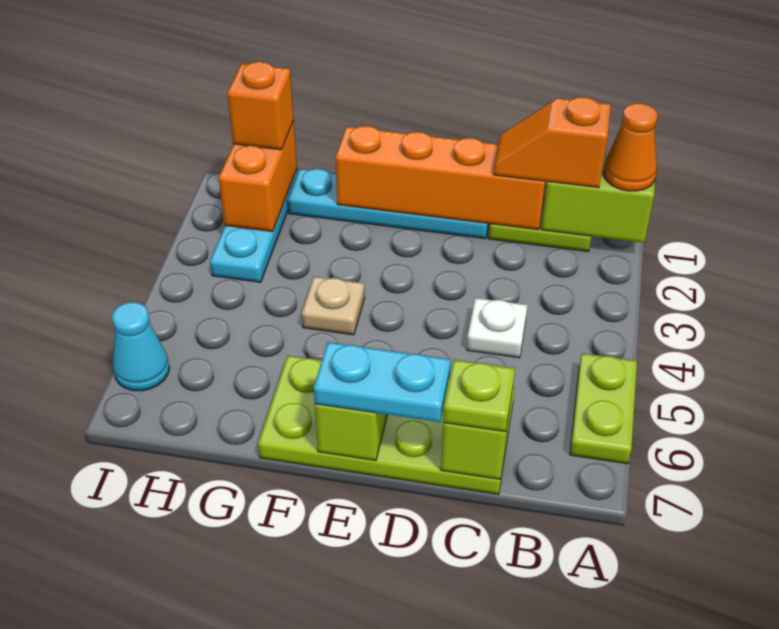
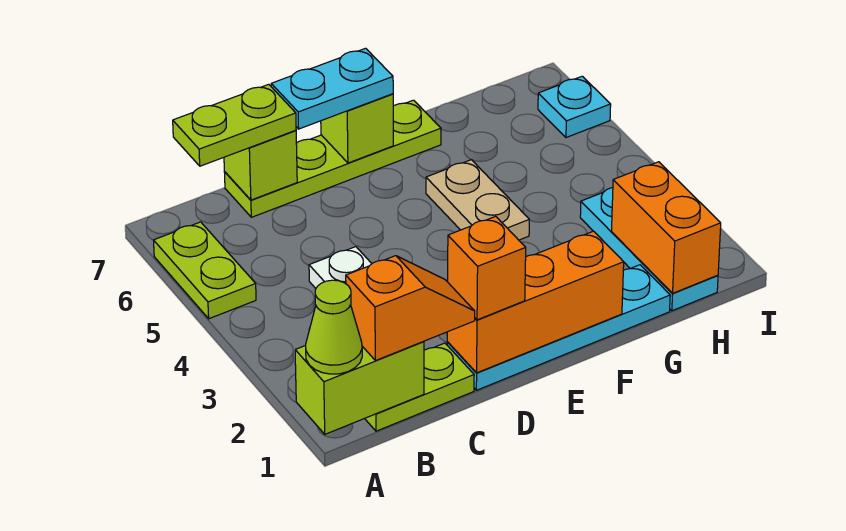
orange cone A1 level 3 -> lime cone A1 level 3
orange brick C1:F1 level 2 -> orange brick D1:F1 level 2
lime plate C6:F7 level 1 -> lime plate C7:F7 level 1
lime plate C7 level 3 -> lime plate B7:C7 level 3
tan plate F4 level 1 -> tan plate F4:F5 level 1
orange brick H1 level 3 -> orange brick D1 level 3
cyan cone I6 level 1 -> cyan plate I6 level 1

